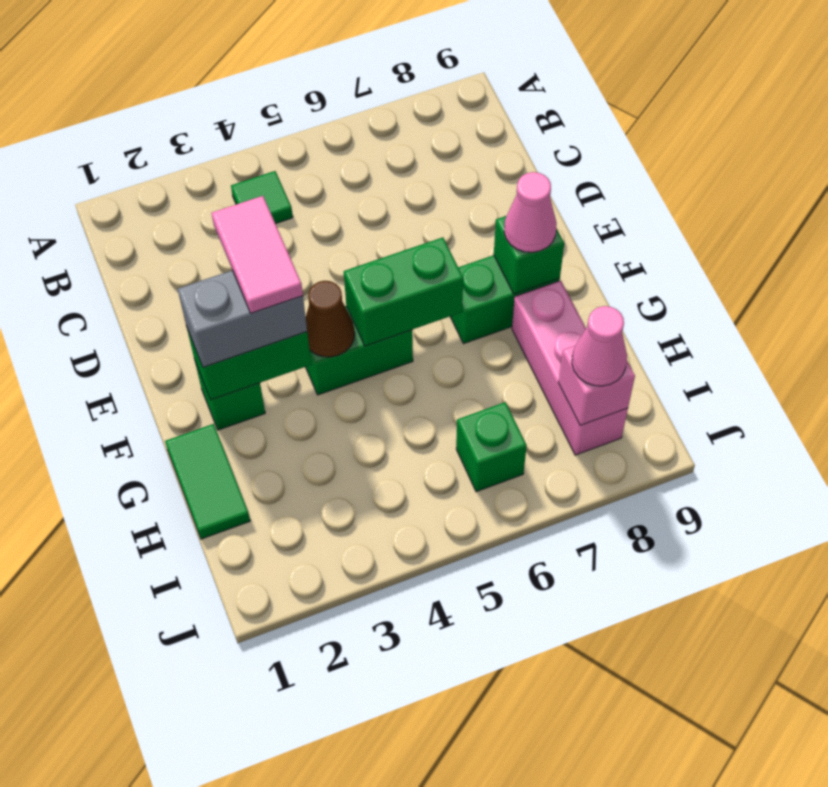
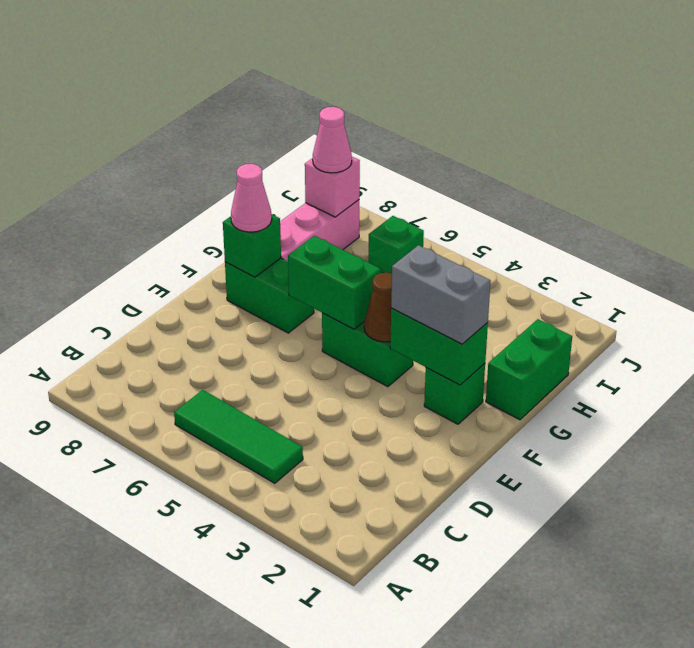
green tile B4 level 1 -> green tile B4:B6 level 1
pink tile E3:F3 level 4 -> none
green tile G1:H1 level 1 -> green brick G1:H1 level 1

